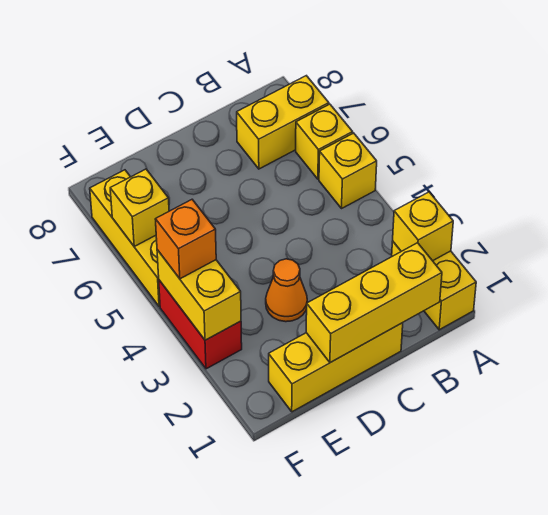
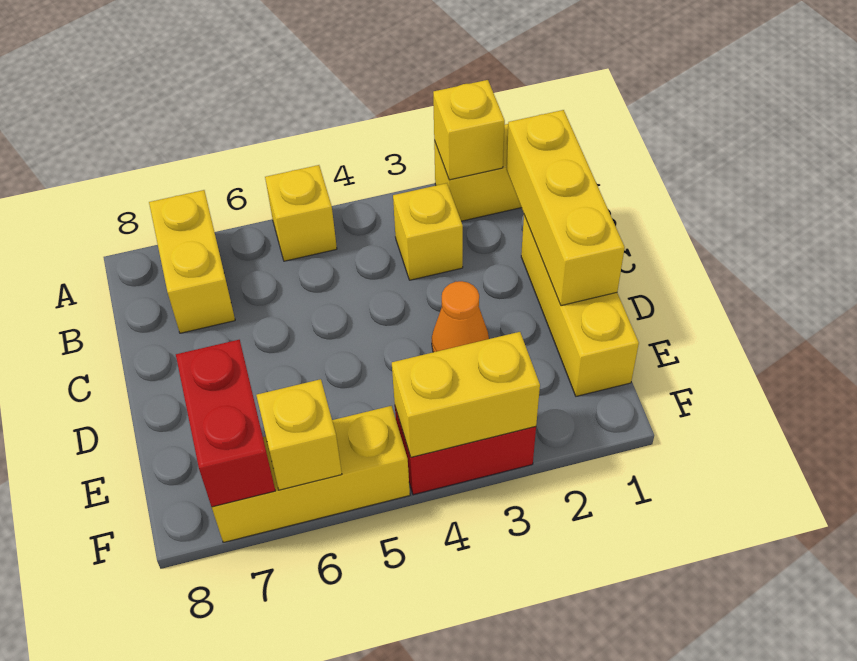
yellow brick A6 level 1 -> yellow brick B3 level 1
none -> red brick E7:F7 level 2
orange brick F4 level 3 -> none

